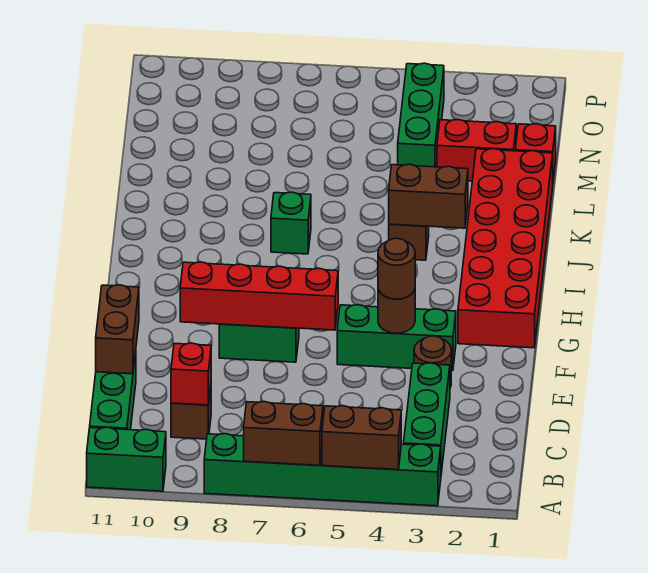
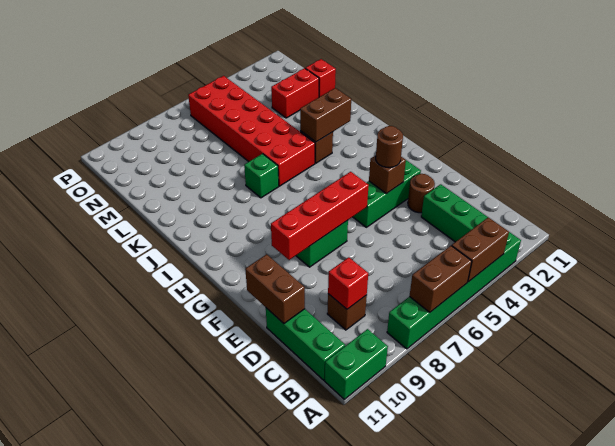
brown round brick F4 level 2 -> brown brick F4 level 2
red brick G1:L2 level 1 -> red brick J5:O6 level 1
green brick M4:O4 level 1 -> none

